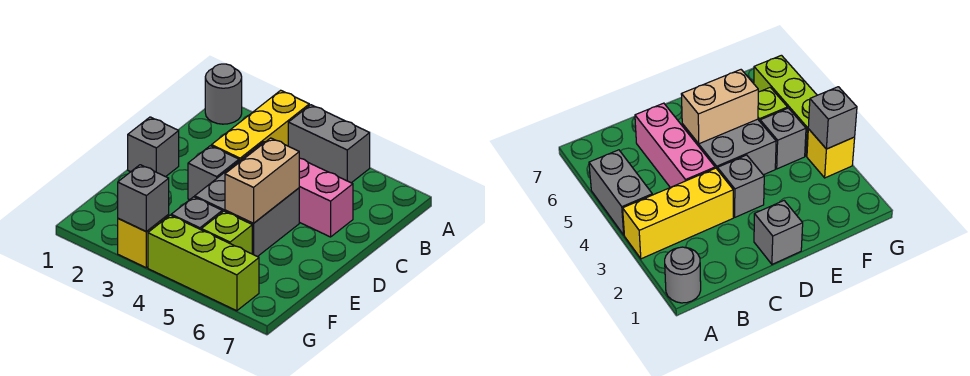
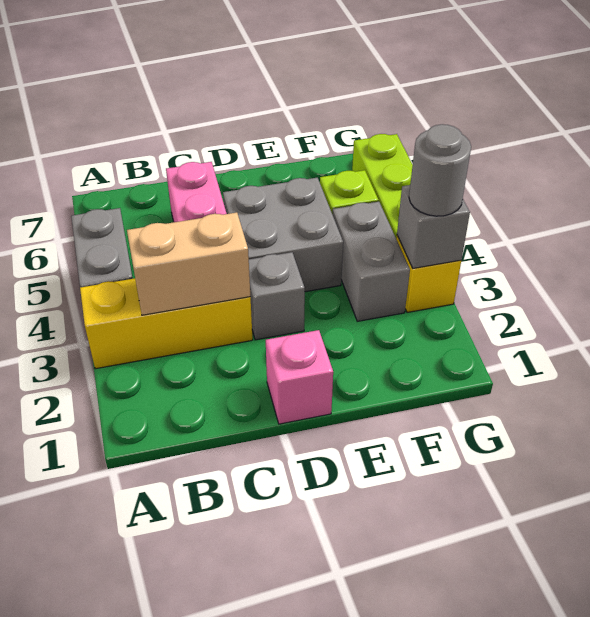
grey round brick A1 level 1 -> grey round brick G3 level 3
grey brick D1 level 1 -> pink brick D1 level 1
tan brick D5:E5 level 2 -> tan brick B3:C3 level 2
grey brick F4 level 1 -> grey brick F3:F4 level 1

